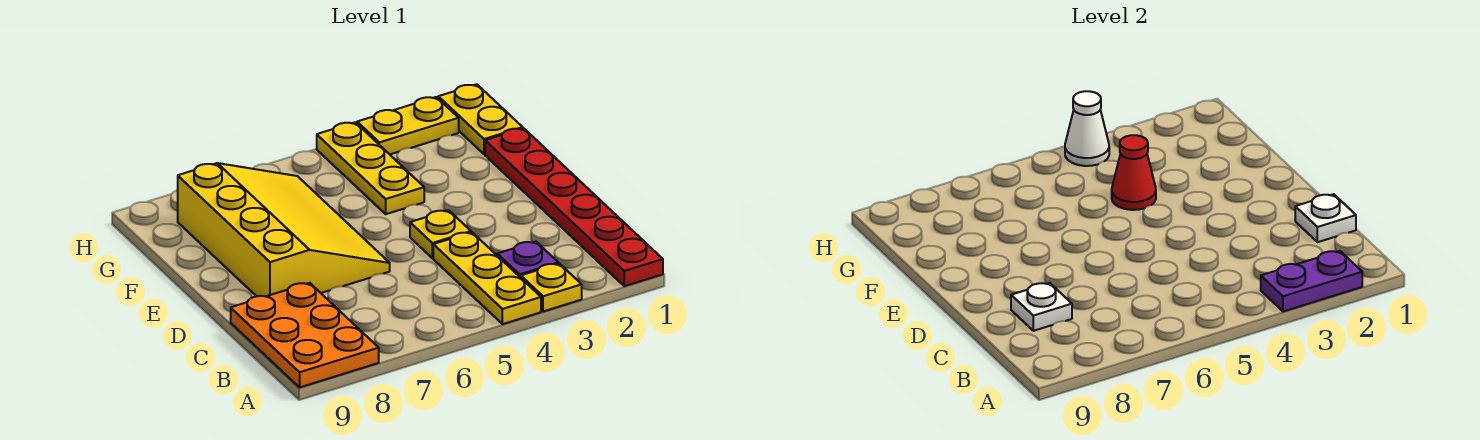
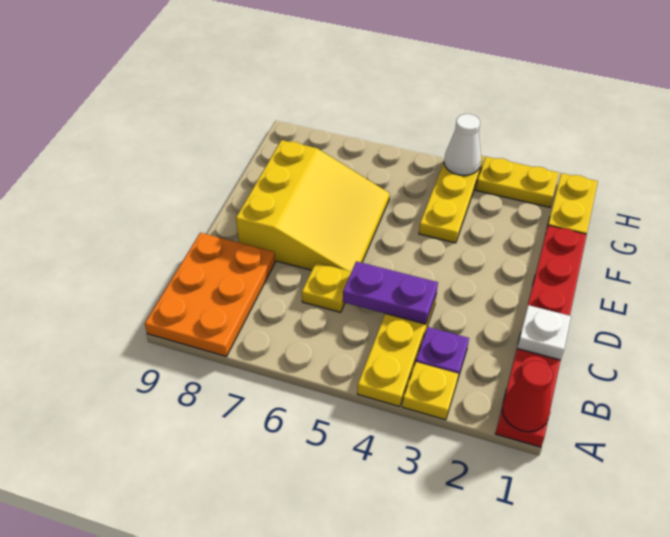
purple plate A2:A3 level 2 -> purple plate C4:C5 level 2
white plate C8 level 2 -> none
yellow plate D4 level 1 -> yellow plate C6 level 1
yellow slope D6:G8 level 1 top 8 -> yellow slope D6:F8 level 1 top 8
red cone F4 level 2 -> red cone A1 level 2

